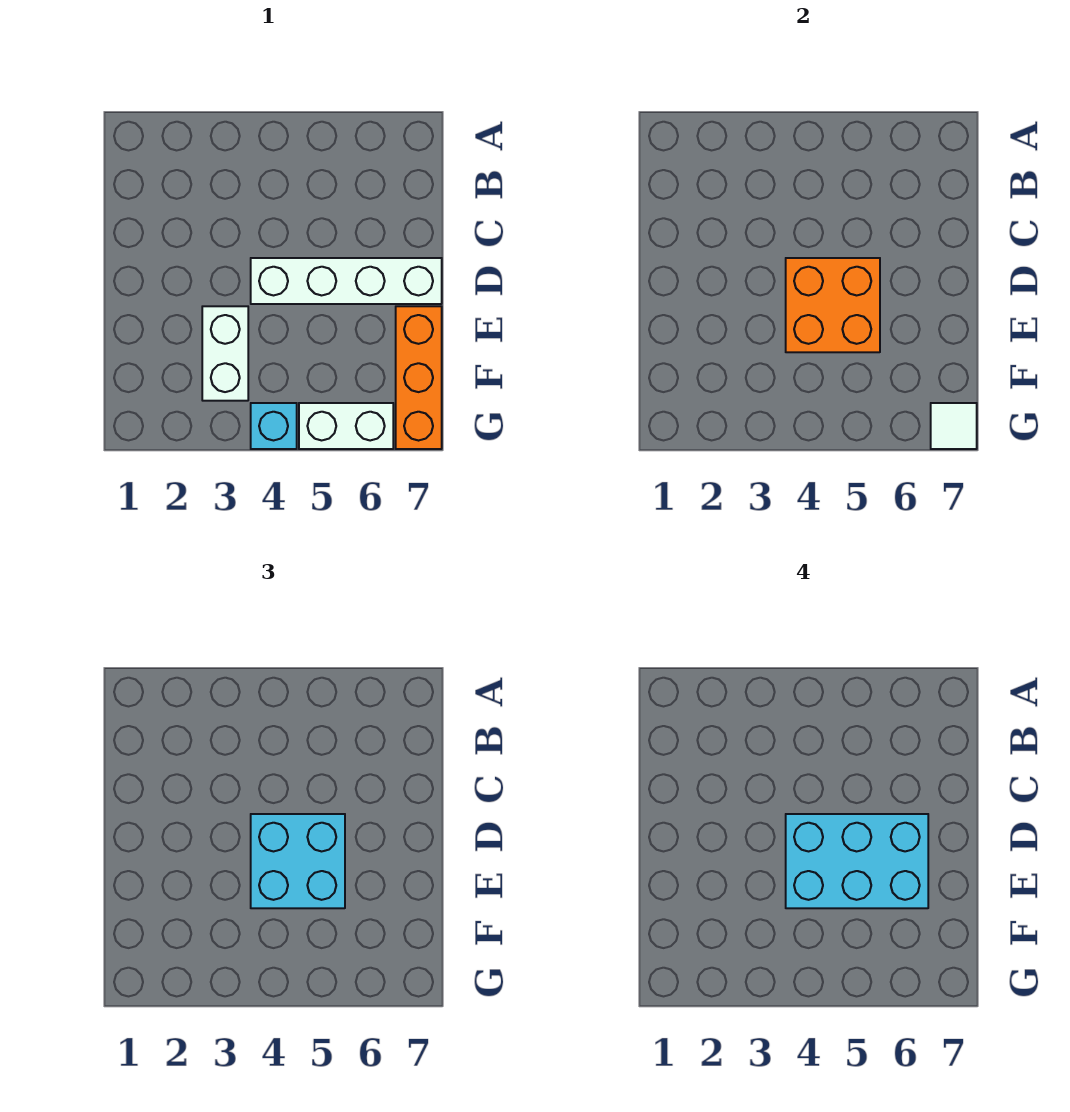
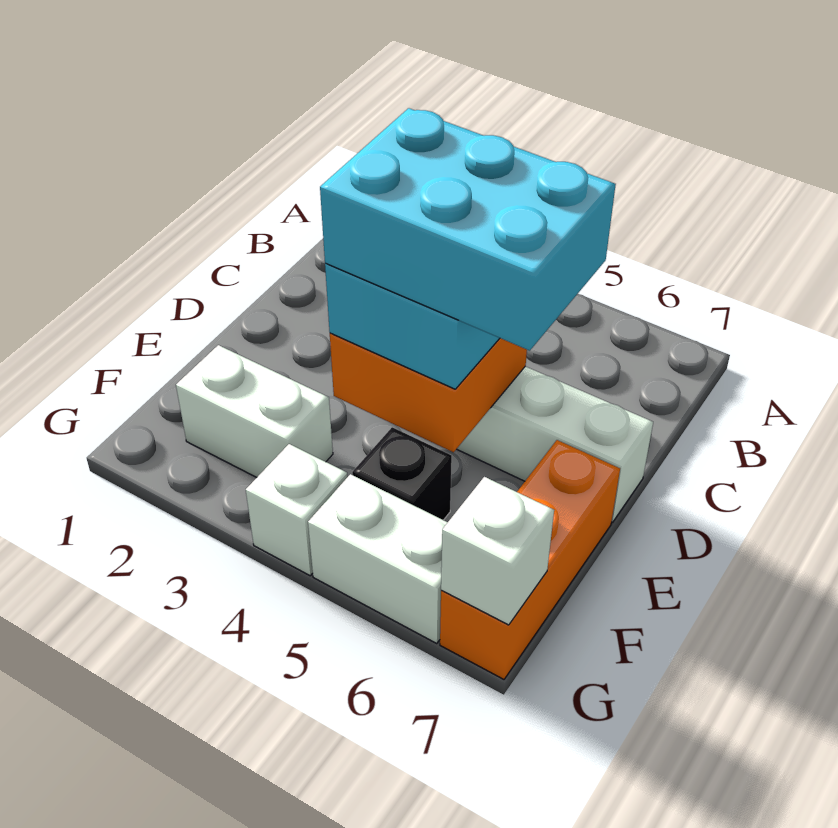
white brick E3:F3 level 1 -> white brick F2:F3 level 1
none -> black brick F5 level 1
cyan brick G4 level 1 -> white brick G4 level 1
white tile G7 level 2 -> white brick G7 level 2

